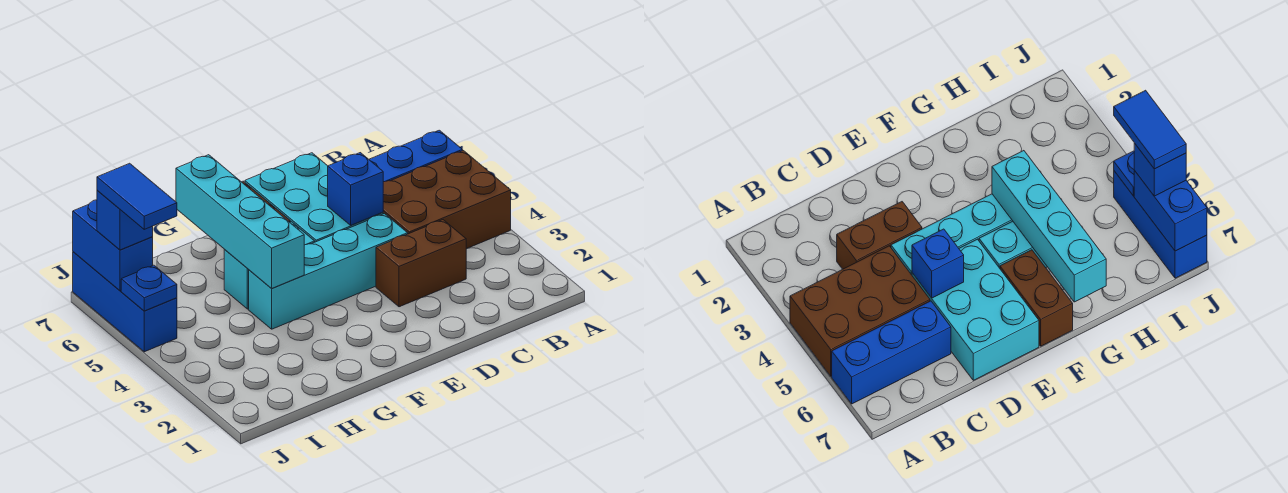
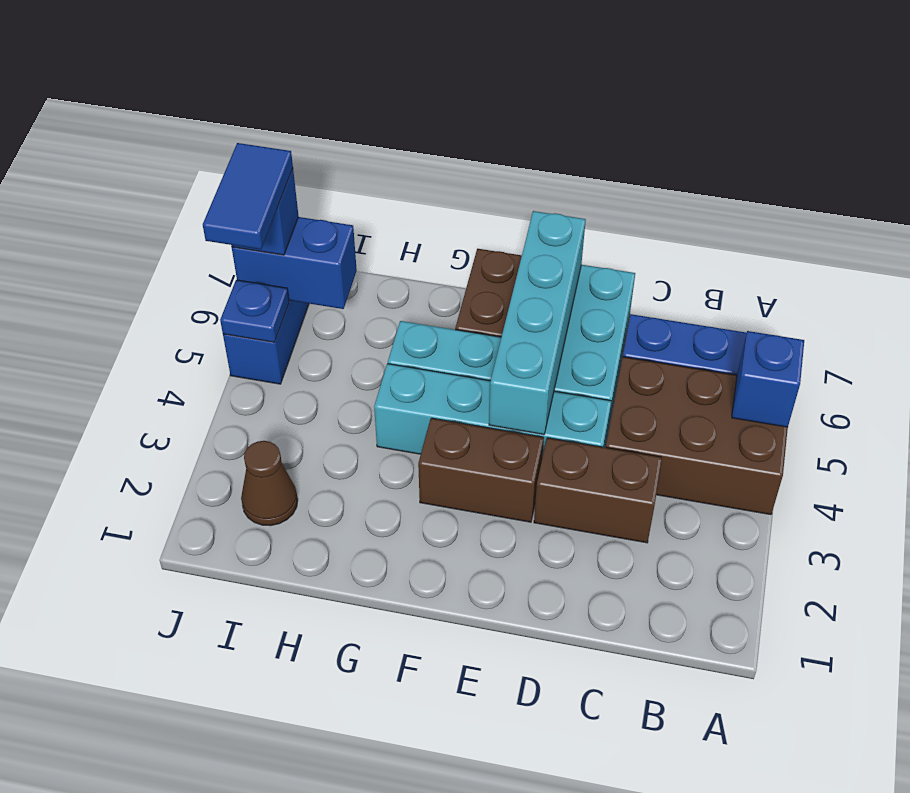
blue brick D5 level 2 -> blue brick A5 level 2
none -> brown brick E3:F3 level 1
cyan brick G4:G7 level 2 -> cyan brick E4:E7 level 2
none -> brown cone I2 level 1
blue brick J6:J7 level 2 -> blue brick I6:J6 level 2

